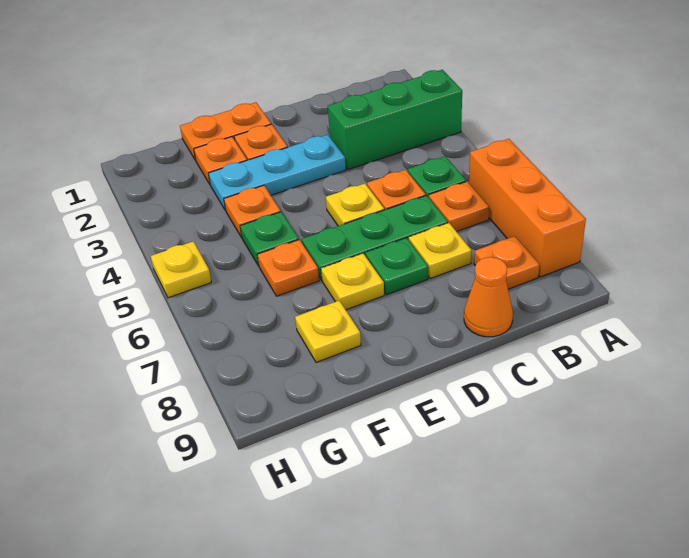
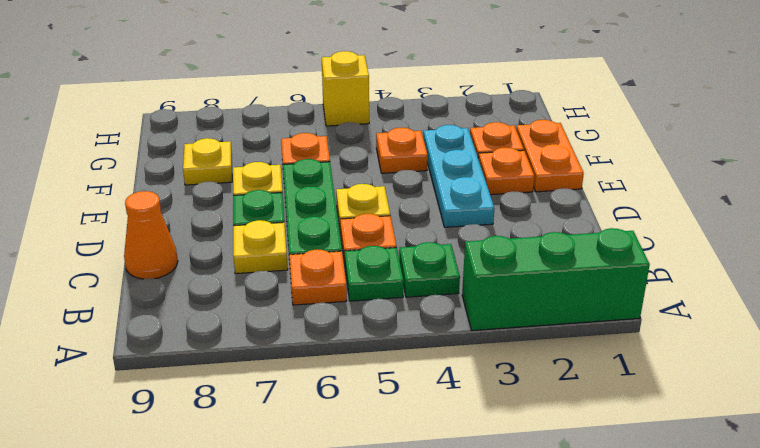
green brick A3:C3 level 1 -> green brick A1:A3 level 1
orange brick A6:A8 level 1 -> none
orange plate B8 level 1 -> none
green plate F5 level 1 -> green plate B4 level 1
yellow plate H5 level 1 -> yellow brick H5 level 1

